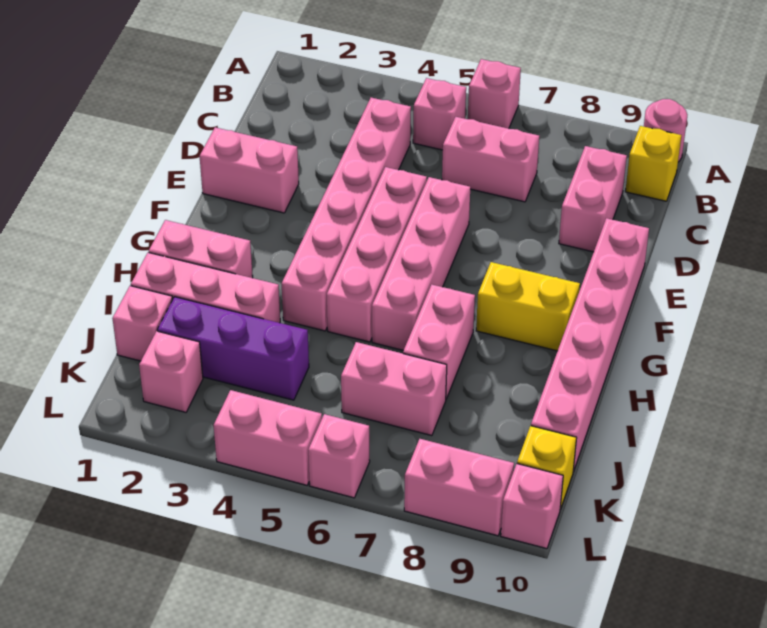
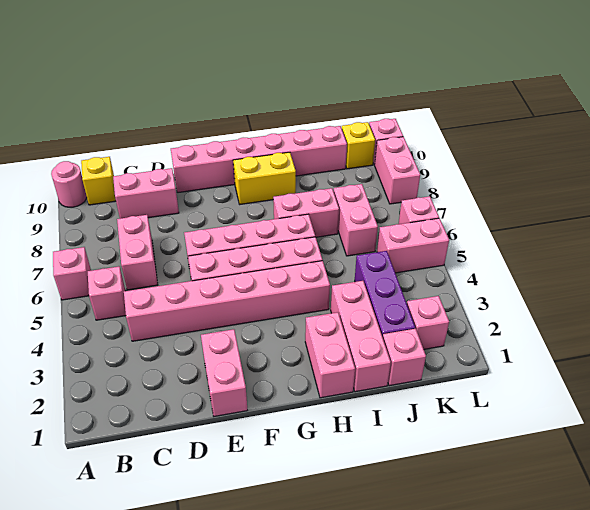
yellow brick G8:G9 level 1 -> yellow brick G9:H9 level 1
pink brick L4:L5 level 1 -> pink brick K5:L5 level 1

